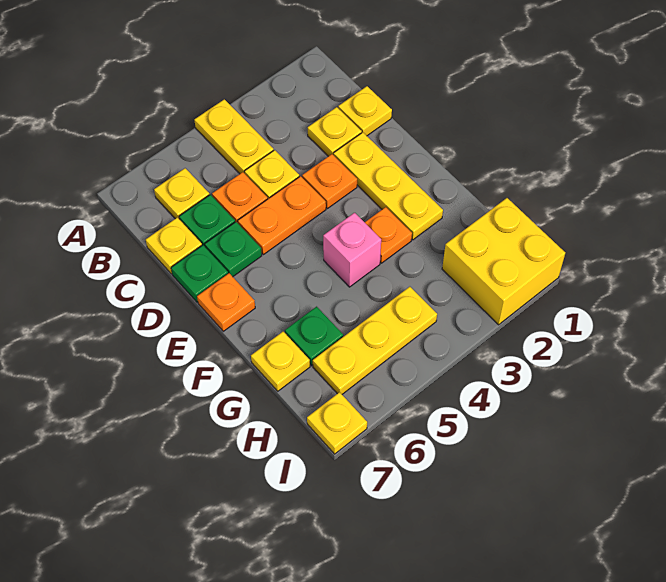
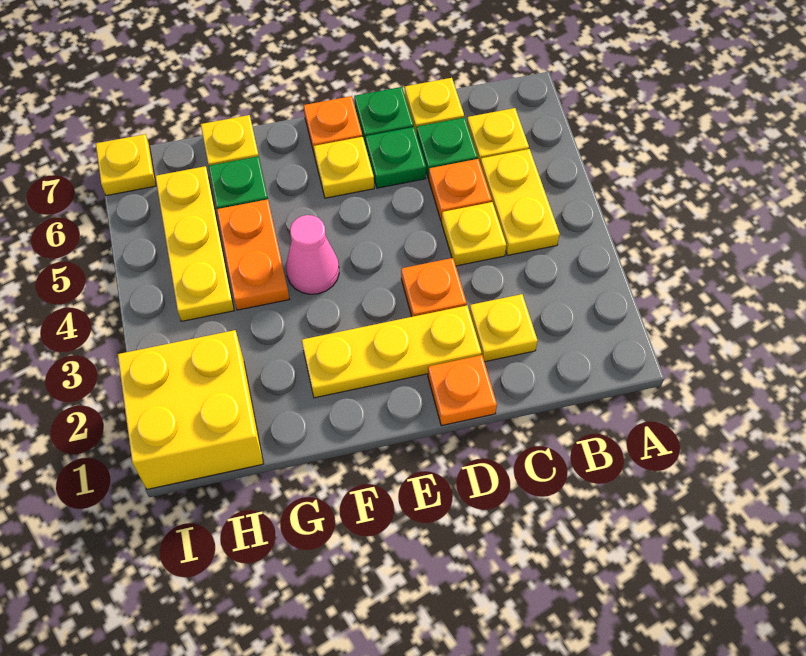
yellow plate A4:B4 level 1 -> yellow plate B4:B5 level 1
yellow plate C1 level 1 -> yellow plate E6 level 1
orange plate D4:D5 level 1 -> orange plate G4:G5 level 1
orange plate F3 level 1 -> orange plate D1 level 1
pink brick F4 level 1 -> pink cone F4 level 1

